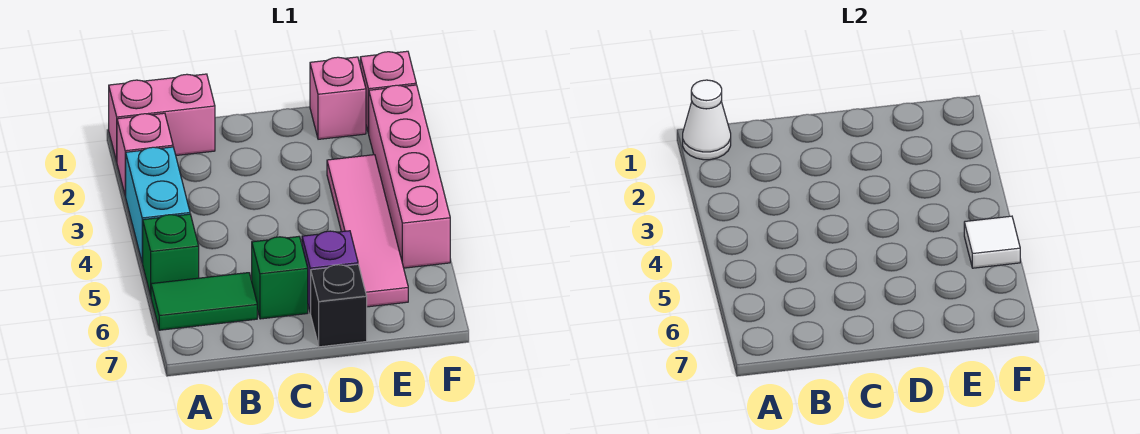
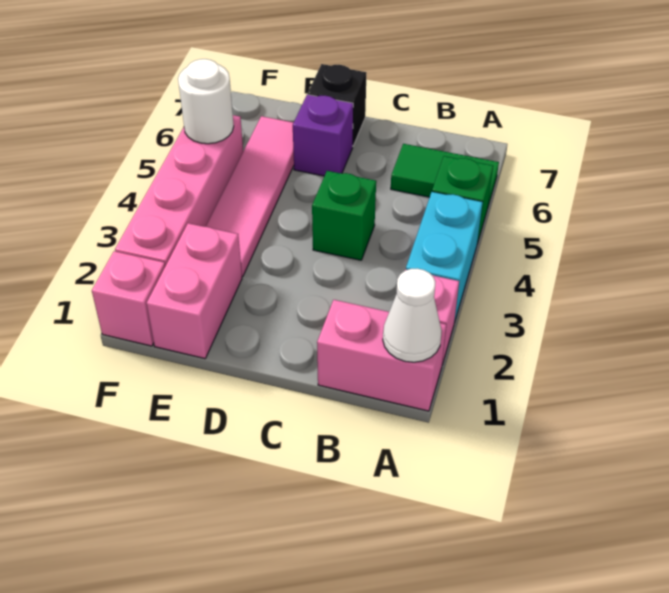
green brick C6 level 1 -> green brick C4 level 1
pink brick E1 level 1 -> pink brick E1:E2 level 1
white tile F5 level 2 -> white round brick F5 level 2

